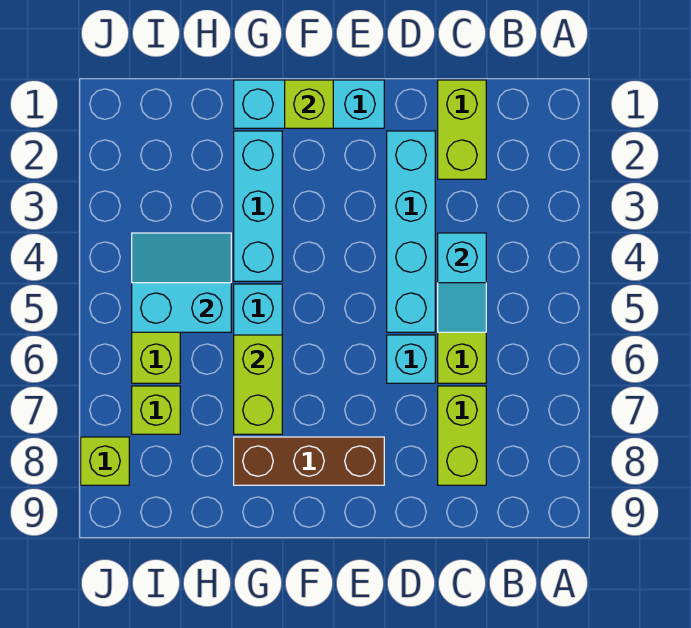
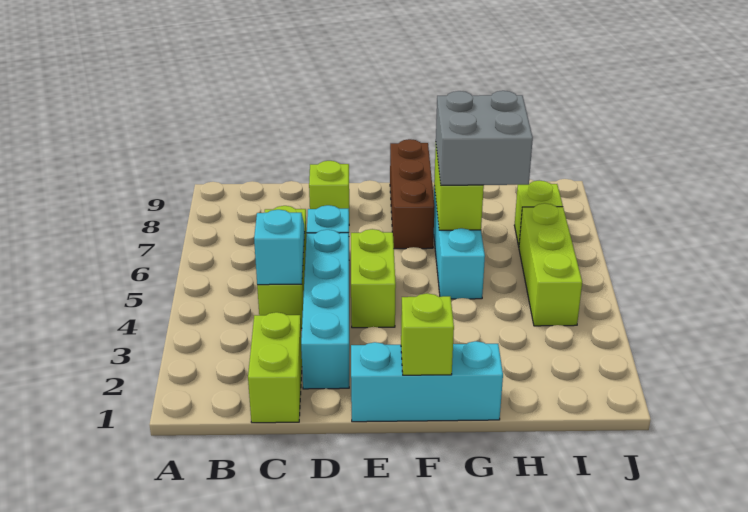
lime brick C7:C8 level 1 -> lime brick E4:E5 level 1
brown brick E8:G8 level 1 -> brown brick F7:F9 level 1
cyan brick G2:G4 level 1 -> none
none -> grey brick G6:H7 level 3
cyan slope H4:I5 level 2 top 5 -> none
lime brick J8 level 1 -> lime brick D8 level 1

